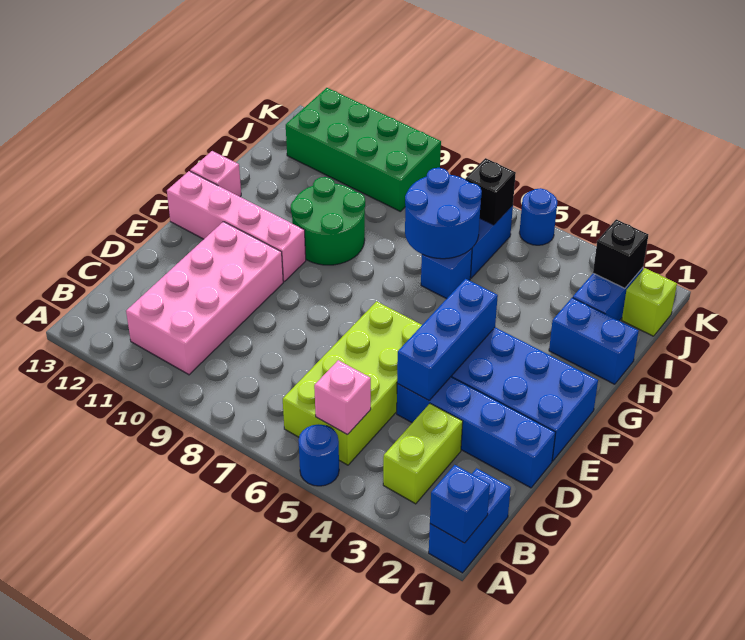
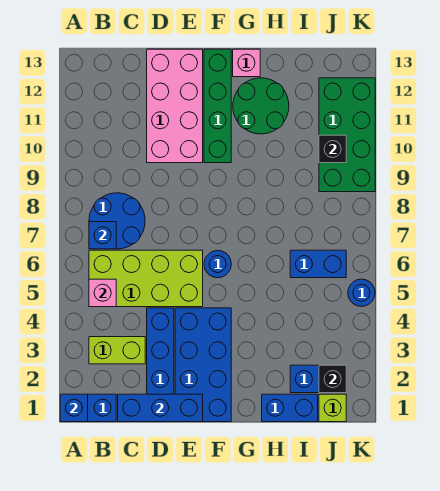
blue round brick A5 level 1 -> blue round brick F6 level 1
pink brick B10:E11 level 1 -> pink brick D10:E13 level 1
blue brick D4:F4 level 2 -> blue brick C1:E1 level 2
pink brick F10:F13 level 1 -> green brick F10:F13 level 1
green round brick G9:H10 level 1 -> green round brick G11:H12 level 1
blue brick H1:H2 level 1 -> blue brick H1:I1 level 1
blue brick H6 level 1 -> blue brick B7 level 2
blue round brick H6:I7 level 2 -> blue round brick B7:C8 level 1
black brick J6 level 2 -> black brick J10 level 2

